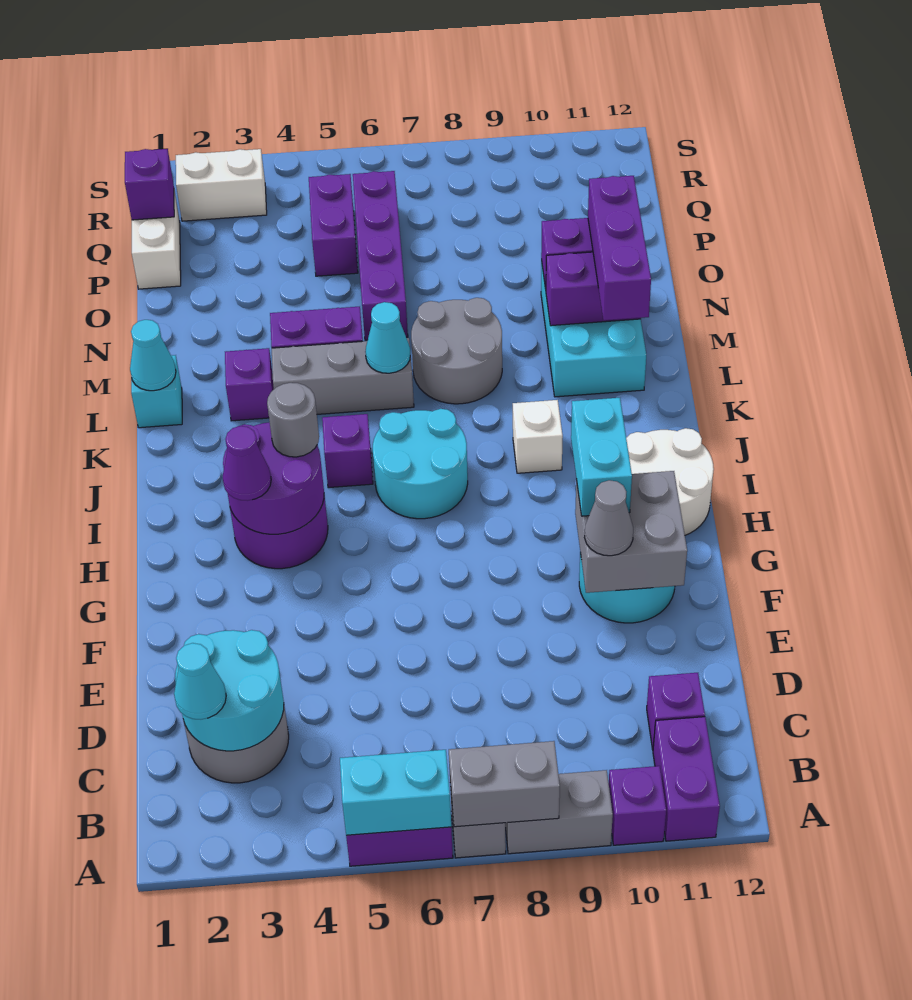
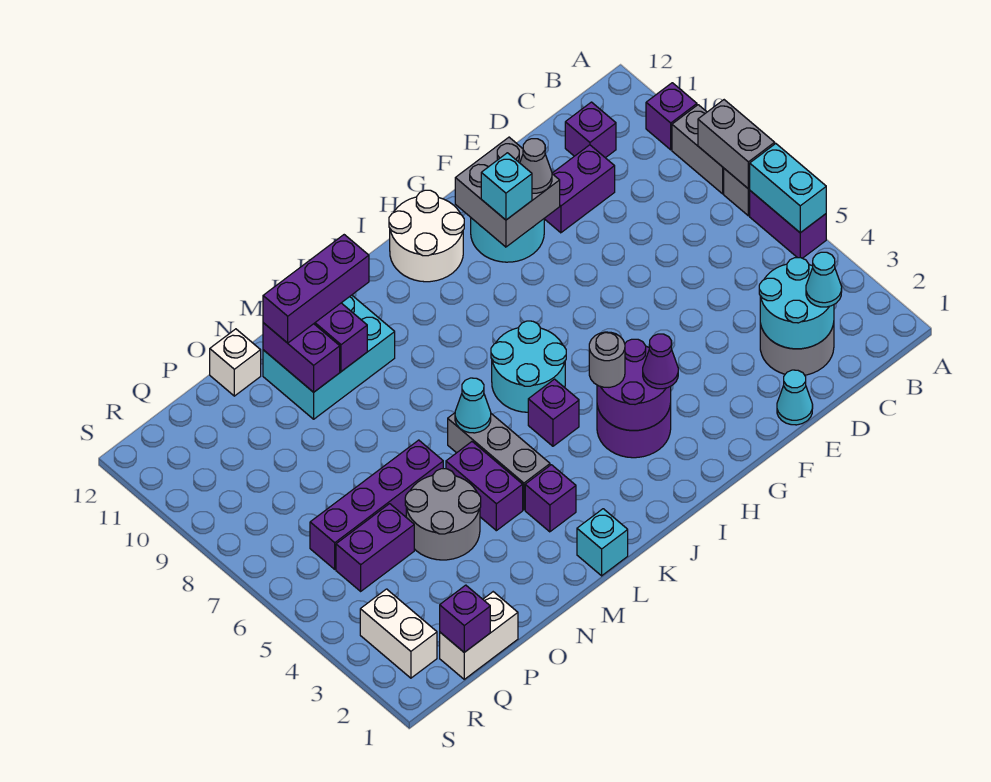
purple brick A11:B11 level 1 -> purple brick D10:E10 level 1
cyan brick G10:H10 level 3 -> cyan brick G10 level 3
white brick J9 level 1 -> white brick O12 level 1
cyan cone L1 level 2 -> cyan cone E1 level 1
grey round brick L7:M8 level 1 -> grey round brick N4:O5 level 1

